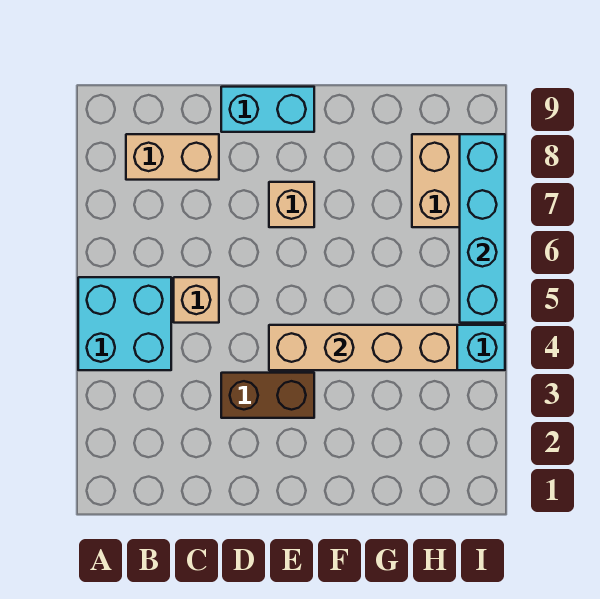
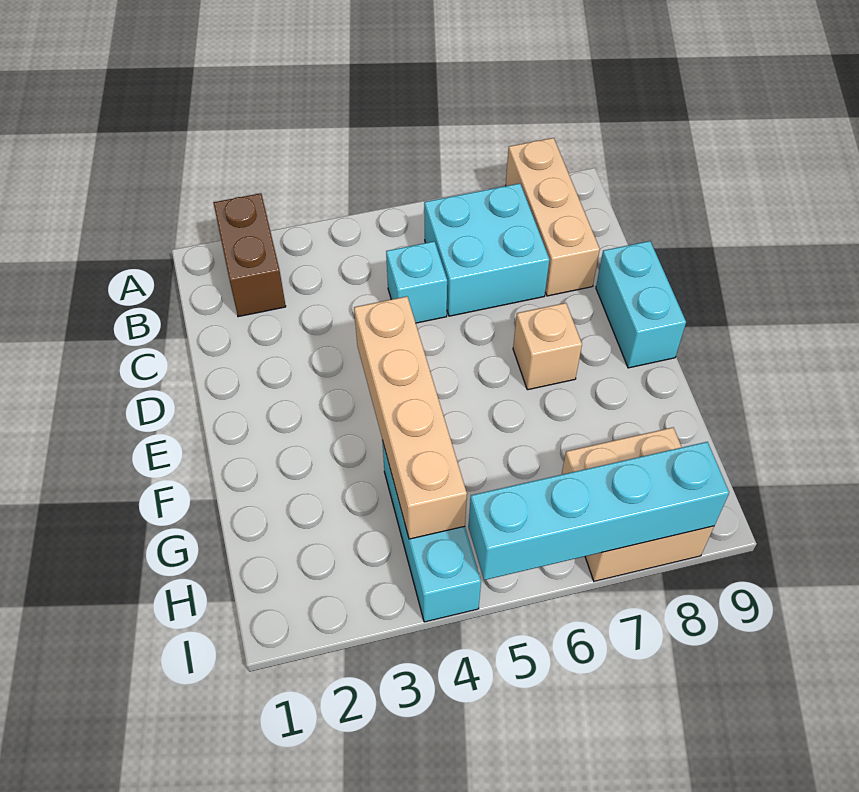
cyan brick A4:B5 level 1 -> cyan brick B6:C7 level 1
tan brick B8:C8 level 1 -> tan brick A8:C8 level 1
tan brick C5 level 1 -> cyan brick C5 level 1
brown brick D3:E3 level 1 -> brown brick A2:B2 level 1

